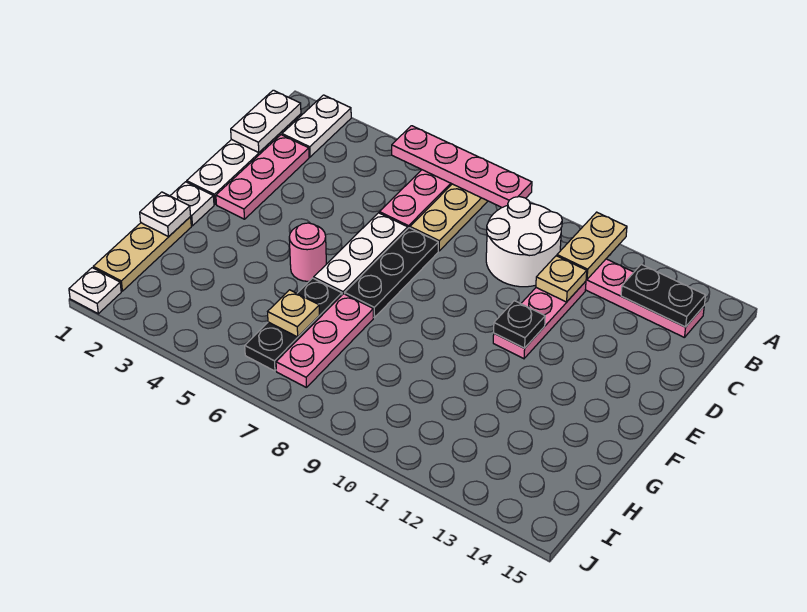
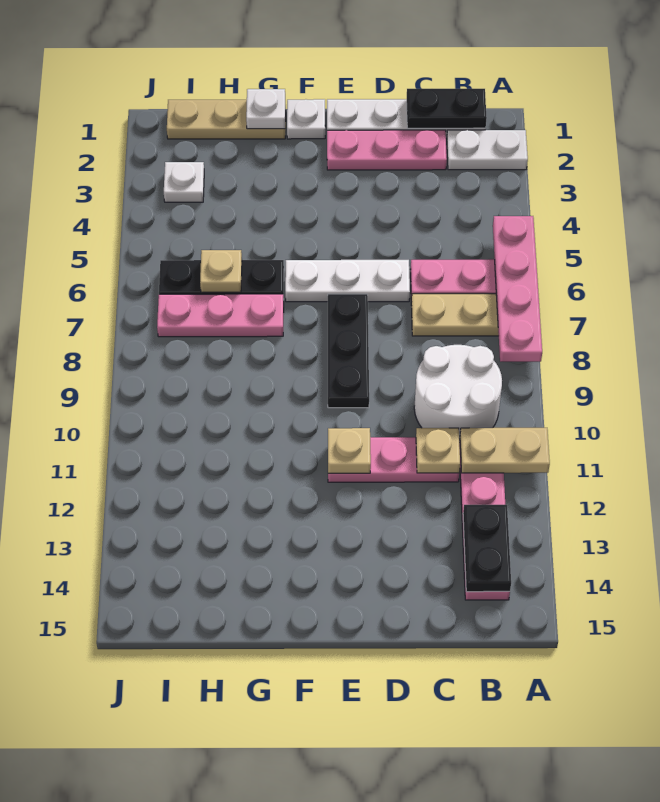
white plate B1:C1 level 2 -> black plate B1:C1 level 2
black plate D7:F7 level 1 -> black plate E7:E9 level 1
black plate E11 level 2 -> tan plate E11 level 2
pink round brick F5 level 1 -> none
white plate J1 level 1 -> white plate I3 level 1

